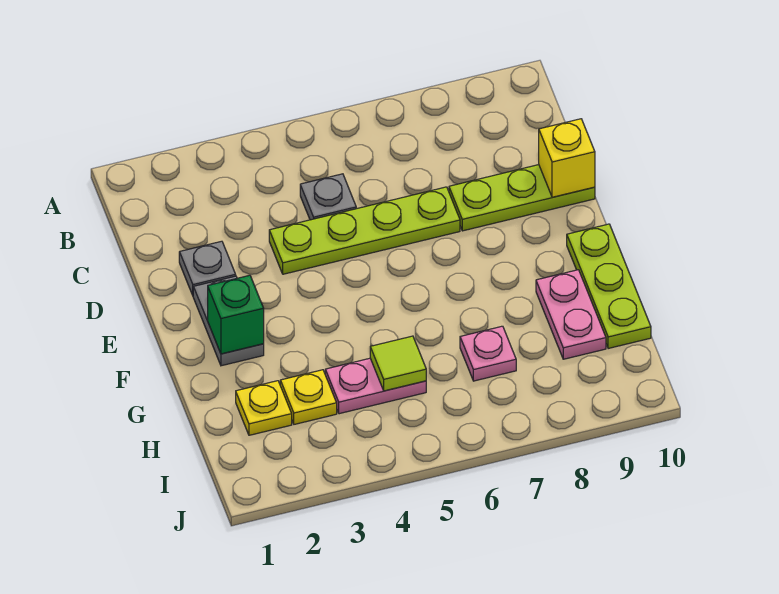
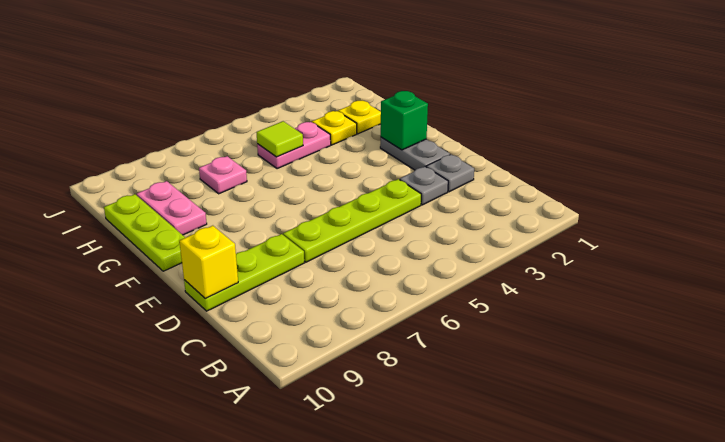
grey plate C5 level 1 -> grey plate D3 level 1

